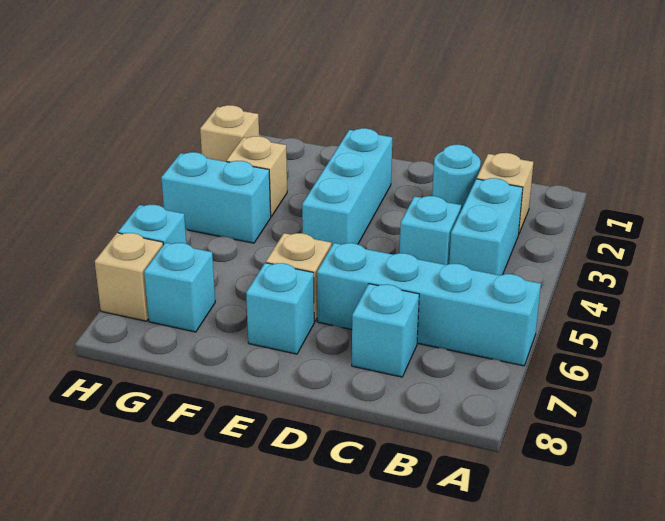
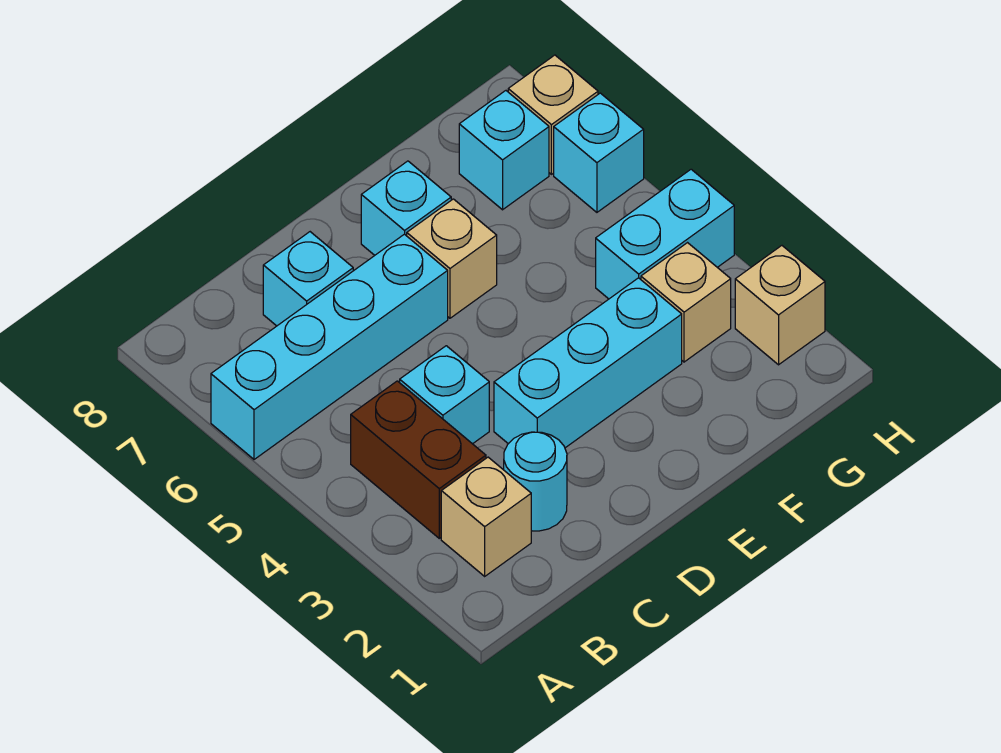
cyan brick B3:B4 level 1 -> brown brick B3:B4 level 1
cyan brick E2:E4 level 1 -> cyan brick D3:F3 level 1

